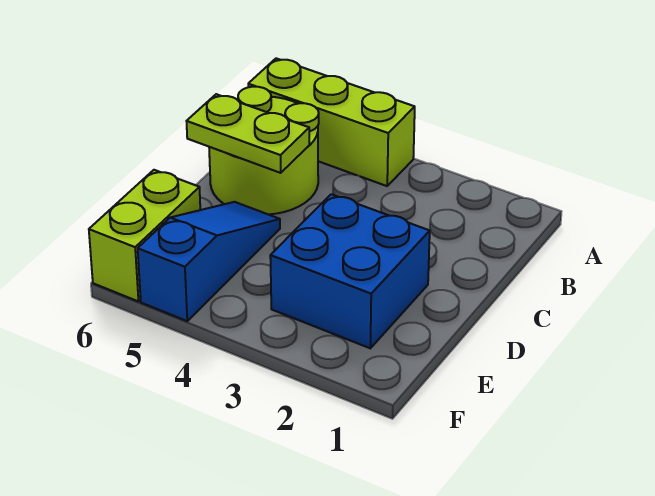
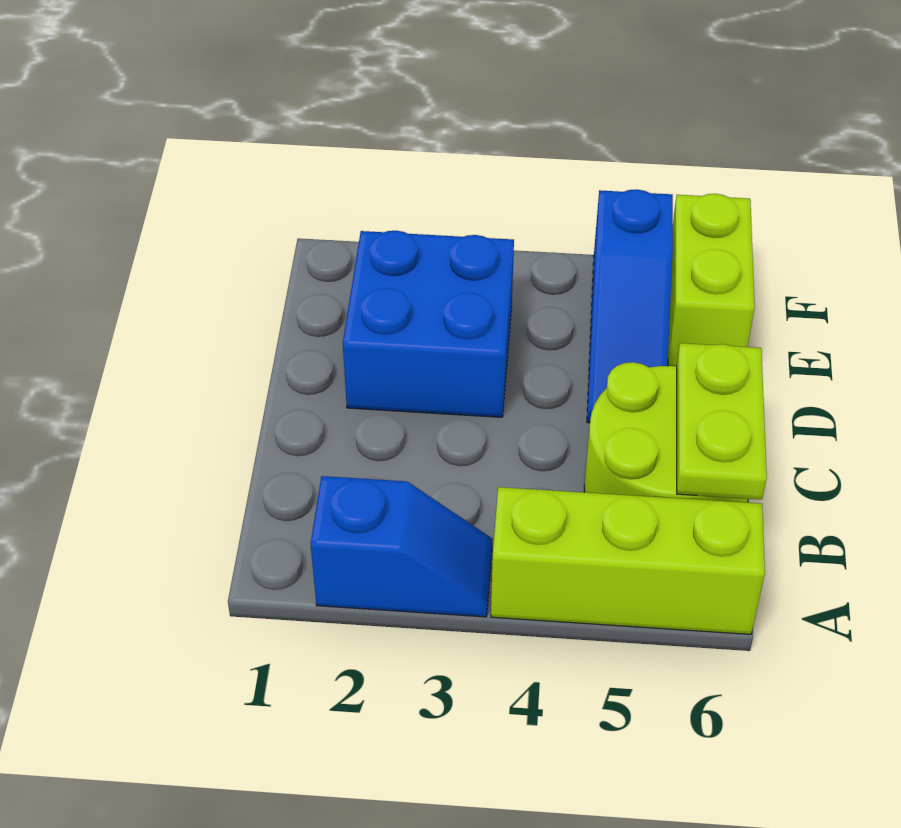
none -> blue slope A2:A3 level 1 top 2
lime plate C5:C6 level 2 -> lime plate B6:C6 level 2

